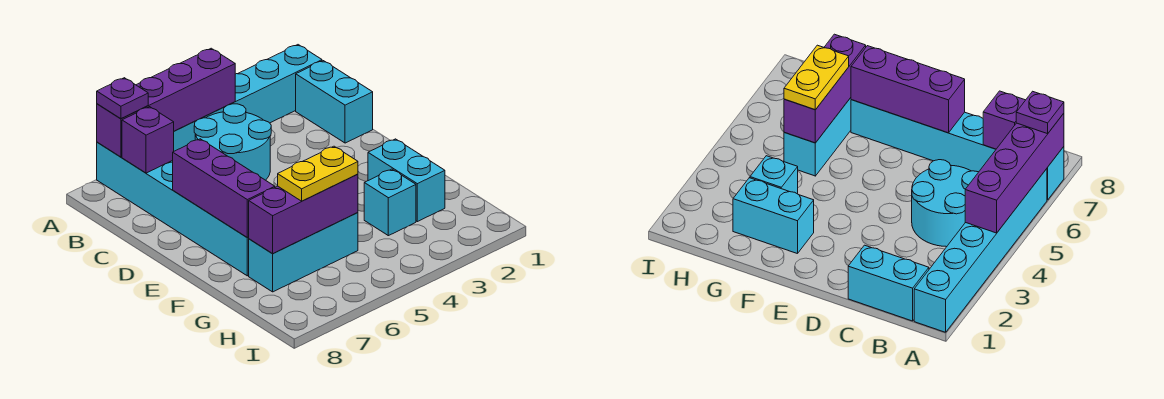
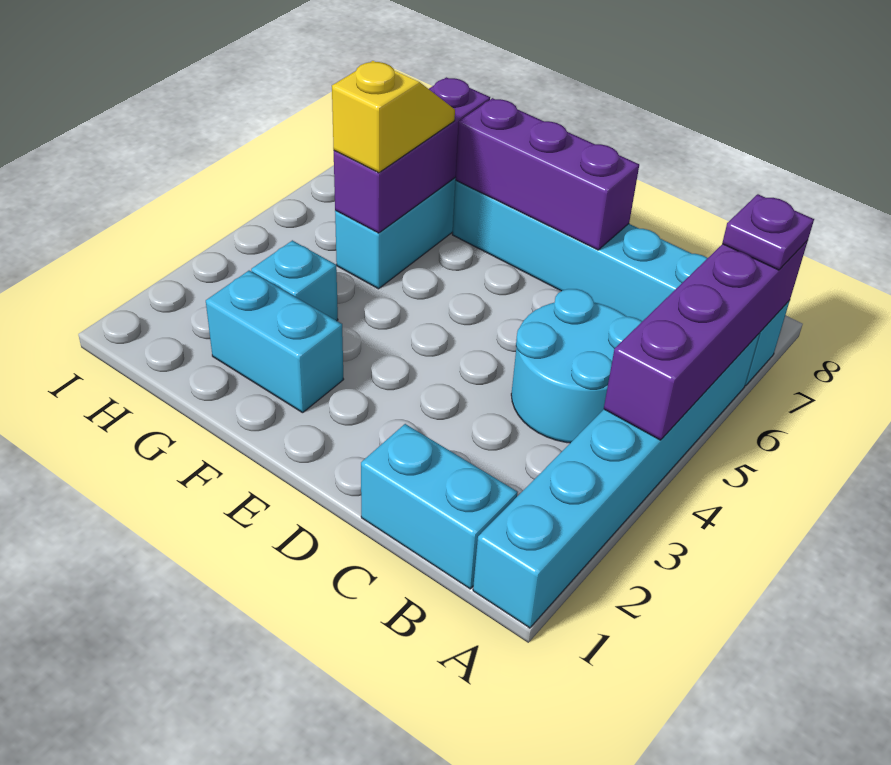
purple brick B7 level 2 -> none
yellow plate G5:G6 level 3 -> yellow slope G5:G6 level 3 top 5

